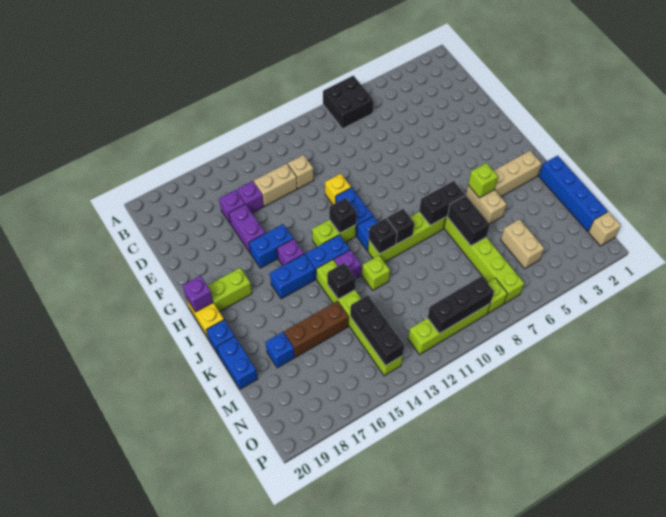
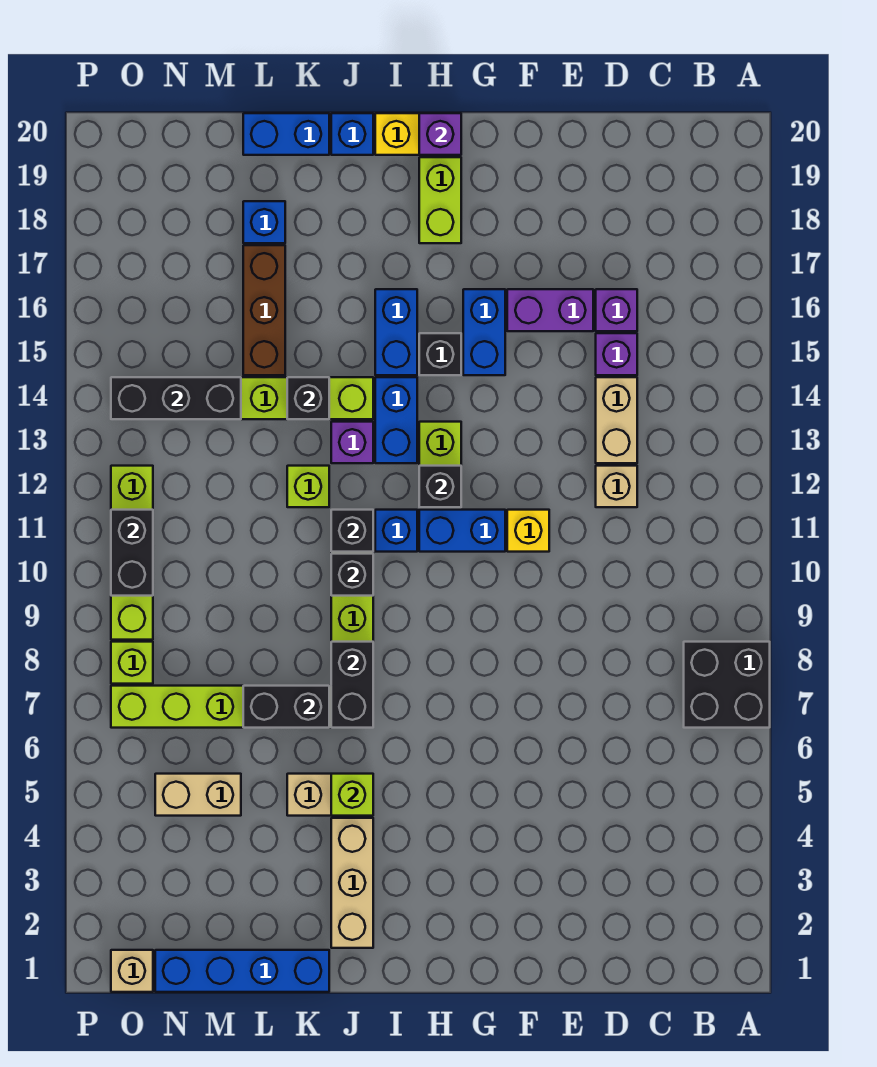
purple brick H15 level 1 -> black brick H15 level 1
black brick O9:O11 level 2 -> black brick O10:O11 level 2

